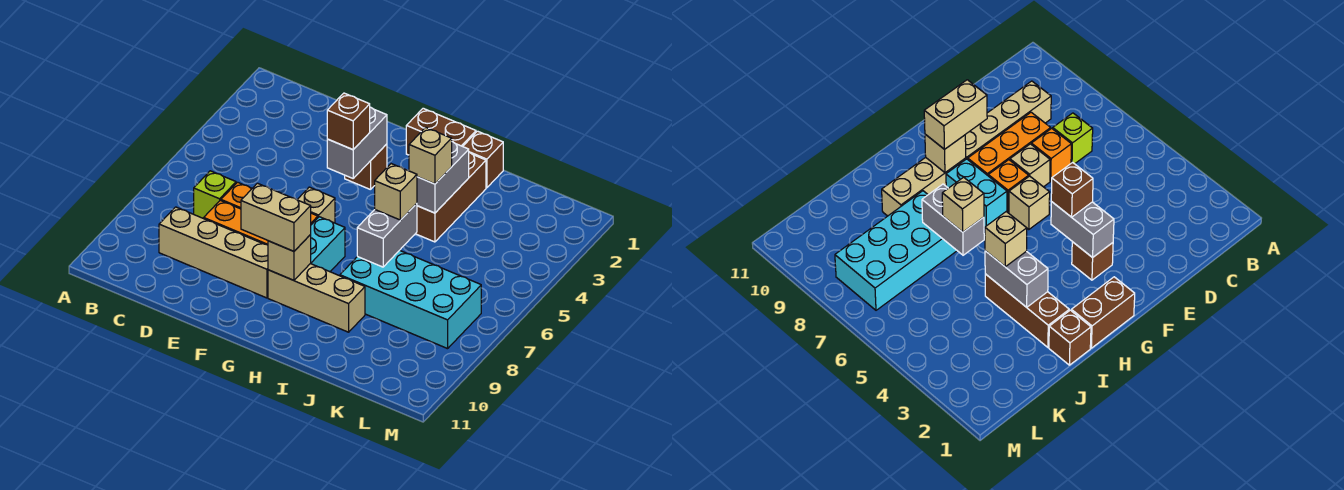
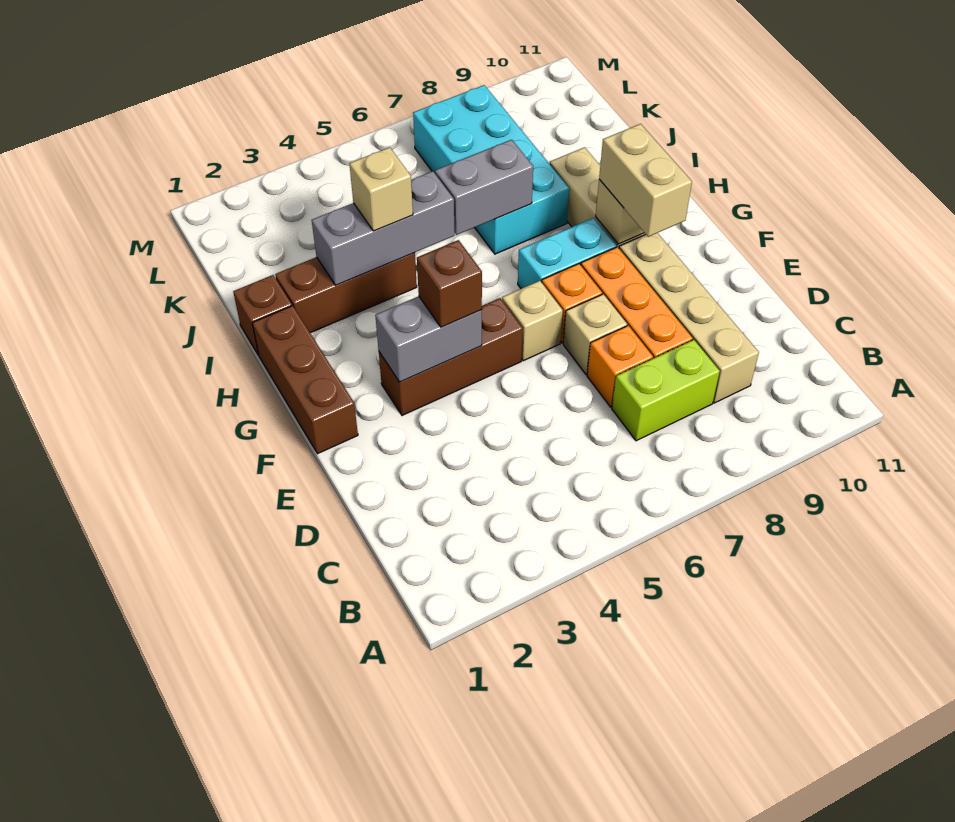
lime brick C7 level 1 -> lime brick C7:C8 level 1
brown brick F3 level 1 -> brown brick F3:F5 level 1
brown brick G1:H1 level 1 -> brown brick F1:H1 level 1
grey brick I3:I4 level 2 -> grey brick I3:I5 level 2
tan brick I6 level 3 -> none

